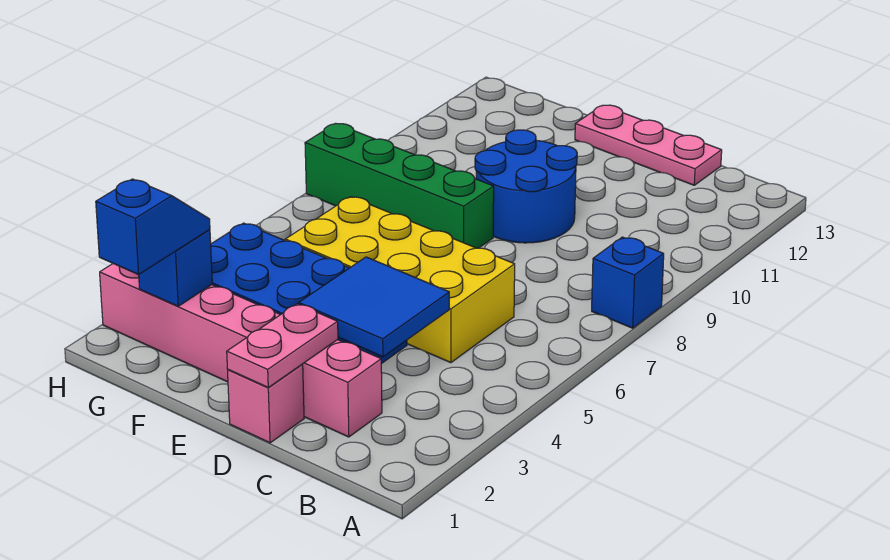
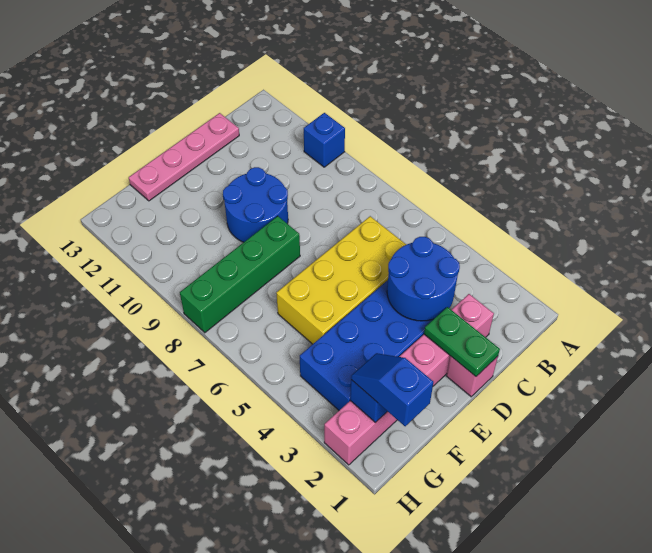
blue brick A8 level 1 -> blue brick A10 level 1
blue tile C3:D4 level 2 -> blue round brick C3:D4 level 2
pink plate C13:E13 level 1 -> pink plate C13:F13 level 1
pink plate D1:D2 level 2 -> green plate D1:D2 level 2

